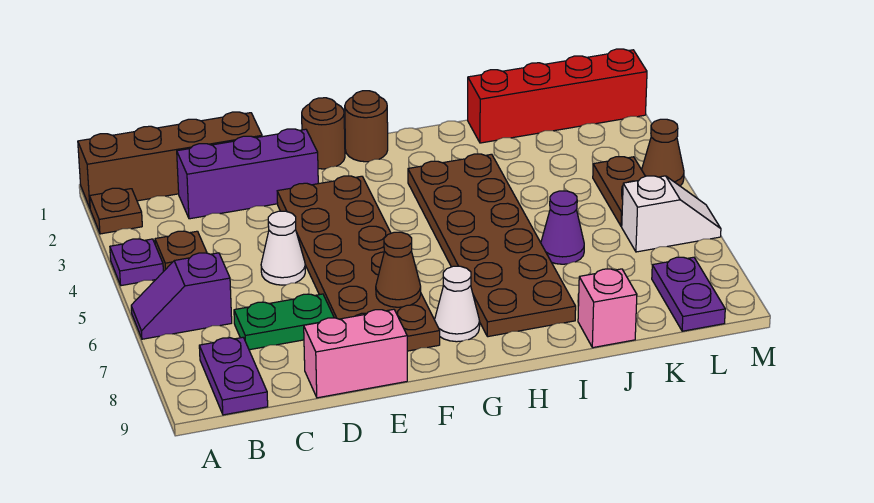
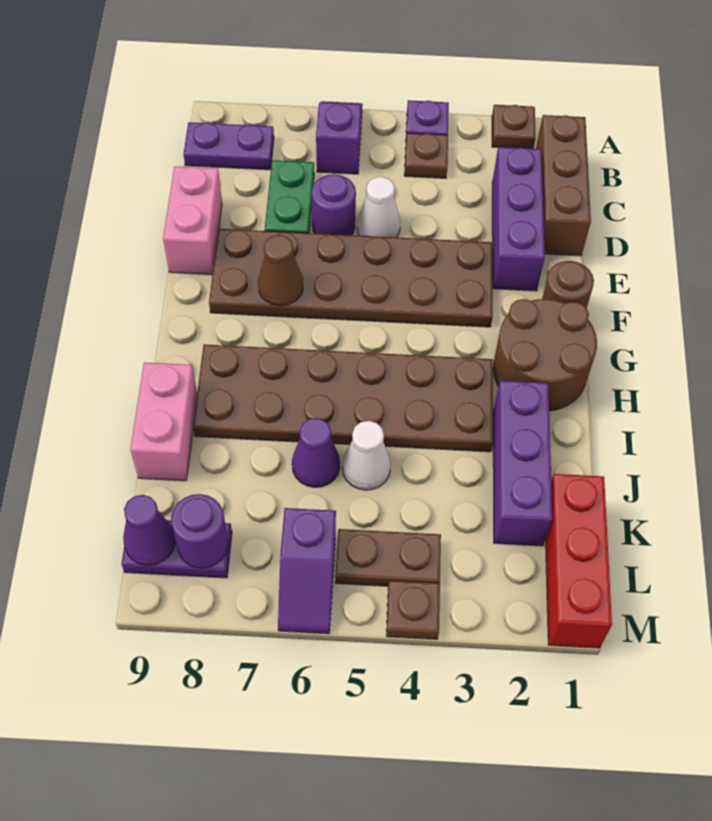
brown brick A1:D1 level 1 -> brown brick B1:D1 level 1
none -> purple round brick D6 level 1
brown round brick G1 level 1 -> brown round brick G1:H2 level 1
white cone G8 level 1 -> white cone J5 level 1
none -> purple brick I2:K2 level 1
red brick J1:M1 level 1 -> red brick K1:M1 level 1
pink brick J9 level 1 -> pink brick I9:J9 level 1
white slope L6:M6 level 1 top L -> purple slope L6:M6 level 1 top L
none -> purple round brick L8 level 2
none -> purple cone L9 level 2
brown cone M4 level 1 -> brown plate M4 level 1

